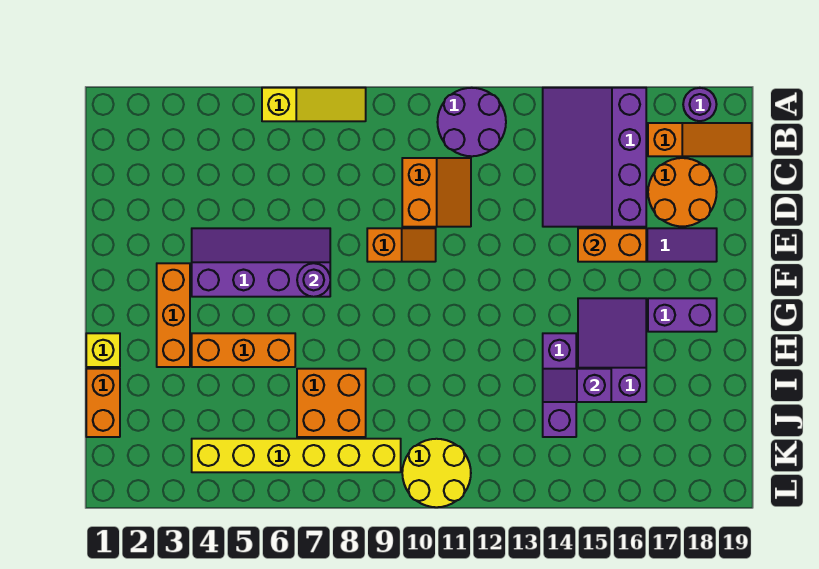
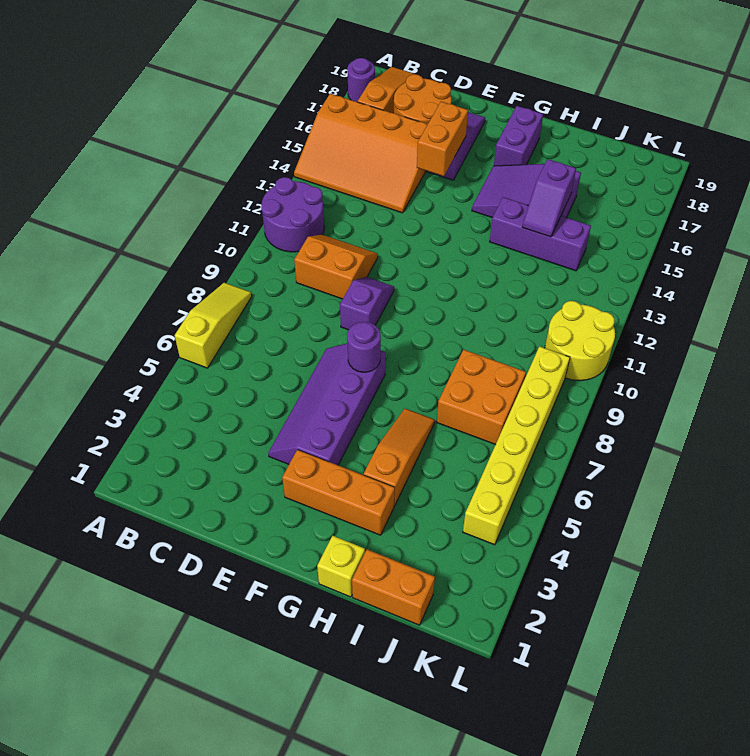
purple slope A14:D16 level 1 top 16 -> orange slope A14:D16 level 1 top 16
orange slope E9:E10 level 1 top 9 -> purple slope E9:E10 level 1 top 9
orange brick H4:H6 level 1 -> orange slope H4:H6 level 1 top 4

